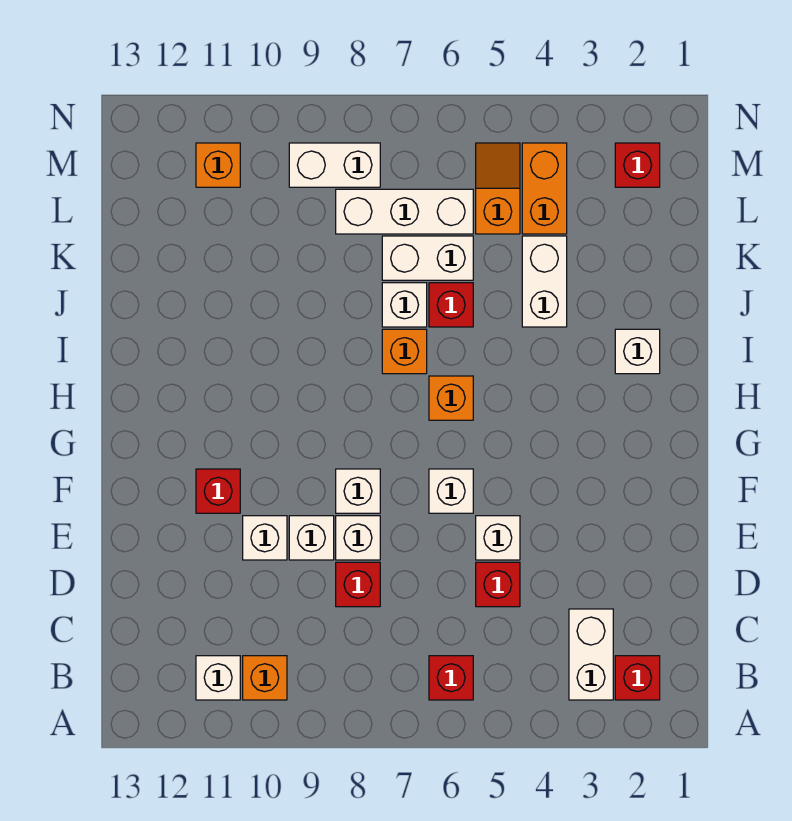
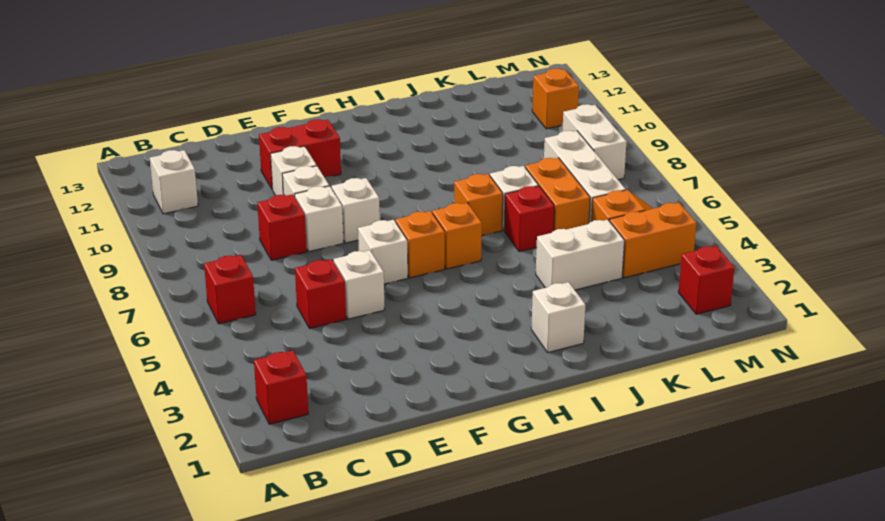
white brick B3:C3 level 1 -> none
orange brick B10 level 1 -> orange brick G6 level 1
red brick F11 level 1 -> red brick E11:F11 level 1
white brick K6:K7 level 1 -> orange brick K6:K7 level 1

